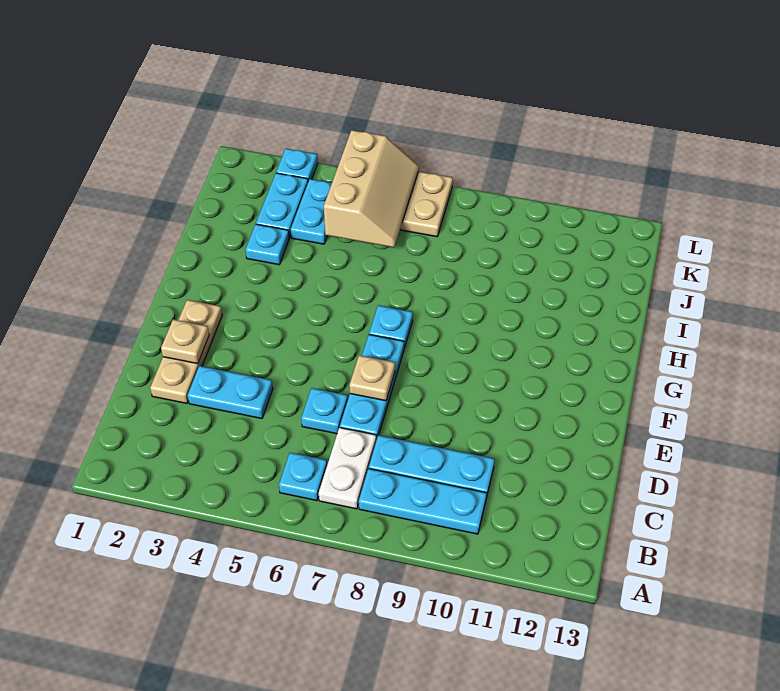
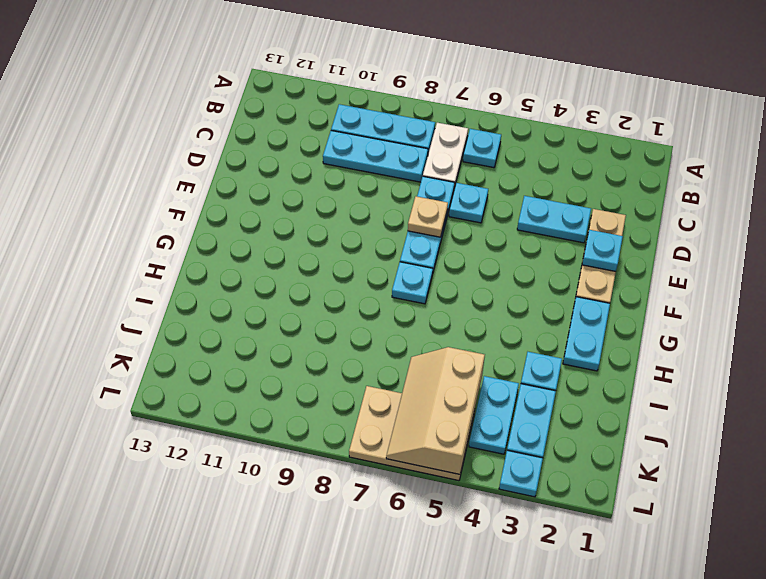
tan plate E2 level 2 -> cyan plate E2 level 2
none -> cyan plate G2:H2 level 1

